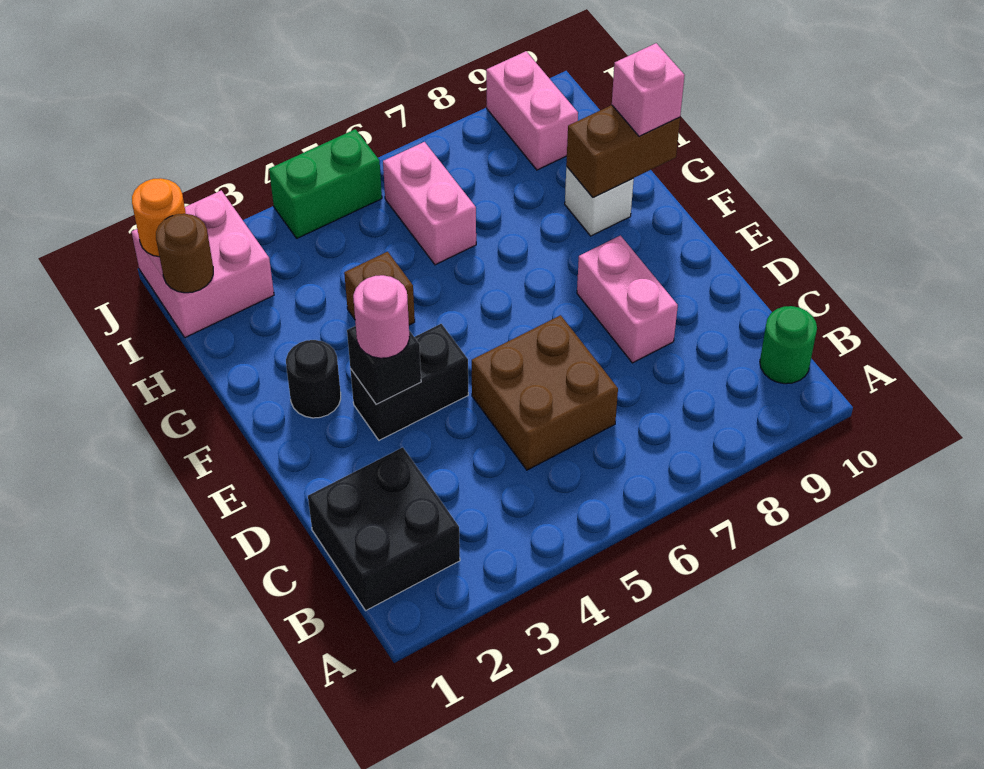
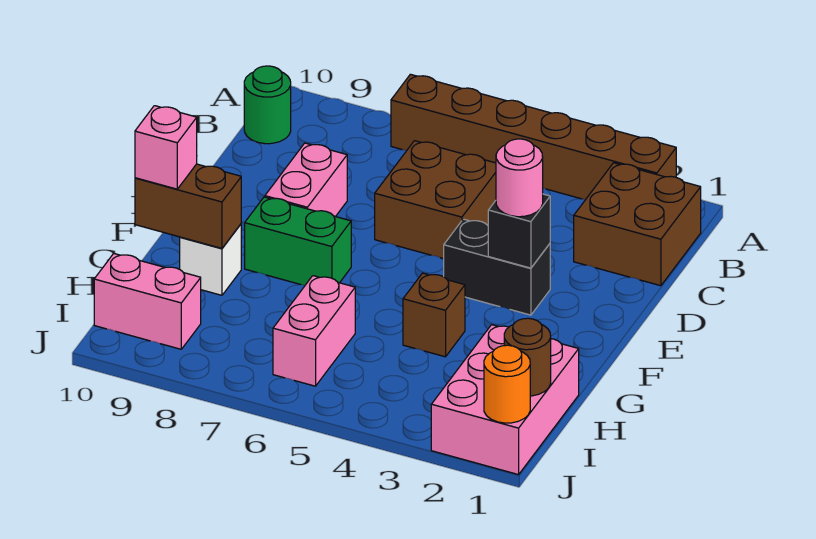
none -> brown brick A2:A7 level 1
black brick B1:C2 level 1 -> brown brick B1:C2 level 1
black round brick F2 level 1 -> none
pink brick I1:J2 level 1 -> pink brick H1:J2 level 1
pink brick I9:J9 level 1 -> pink brick I9:I10 level 1
green brick J4:J5 level 1 -> green brick F7:F8 level 1

